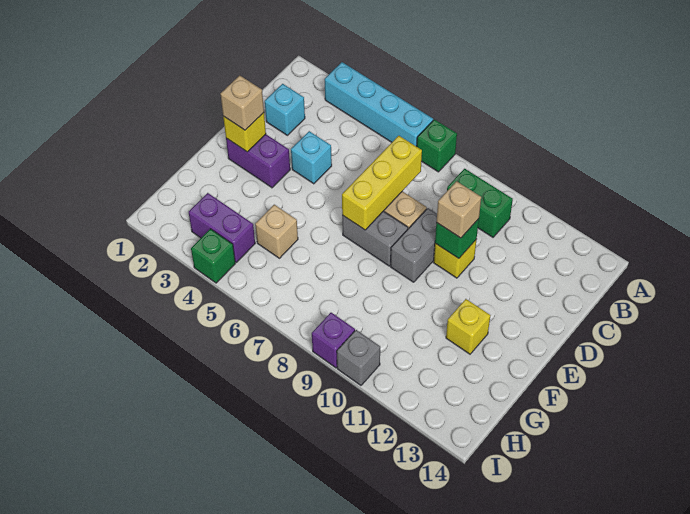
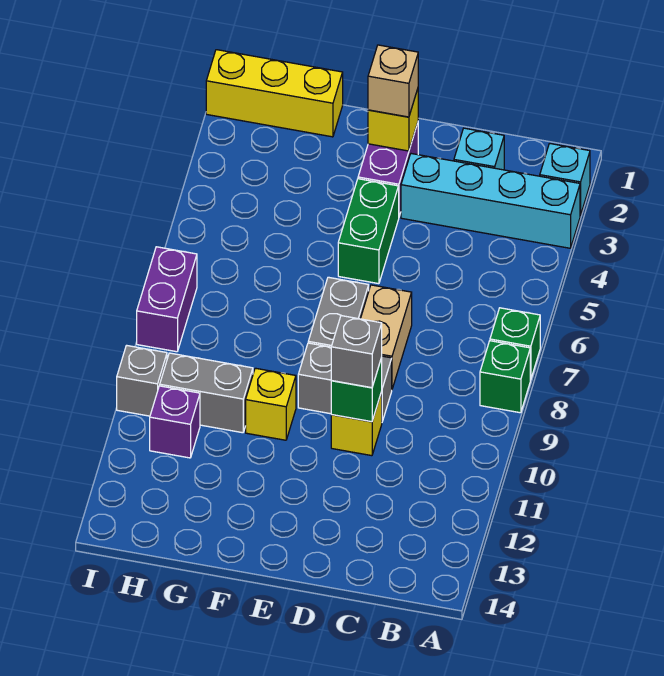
cyan brick A3:A6 level 1 -> cyan brick A3:D3 level 1
green brick B9:B10 level 1 -> green brick E4:E5 level 1
yellow brick C7:E7 level 2 -> yellow brick G1:I1 level 1
cyan brick D4 level 1 -> cyan brick A2 level 1
tan brick D10 level 3 -> grey brick D10 level 3
yellow brick F12 level 1 -> yellow brick F10 level 1
tan brick G5 level 1 -> none
none -> grey brick G10:H10 level 1
purple brick H3:H4 level 1 -> purple brick I7:I8 level 1
green brick I4 level 1 -> green brick A8 level 1
purple brick I9 level 1 -> purple brick H11 level 1

